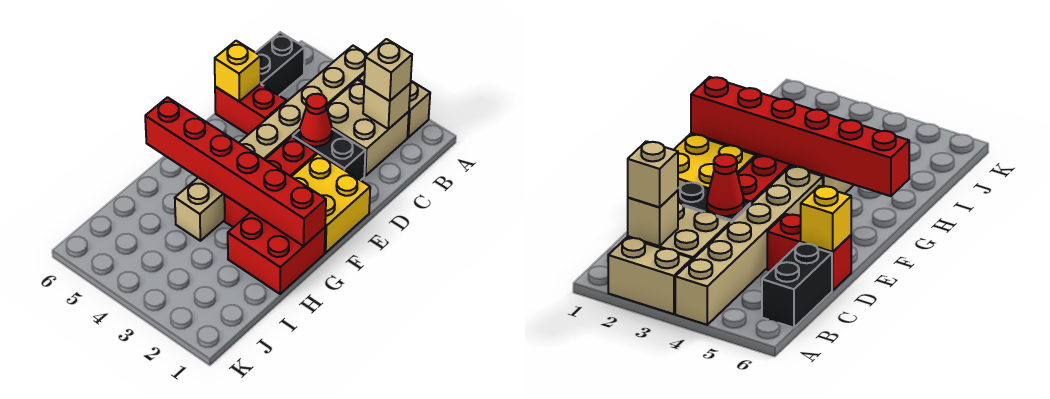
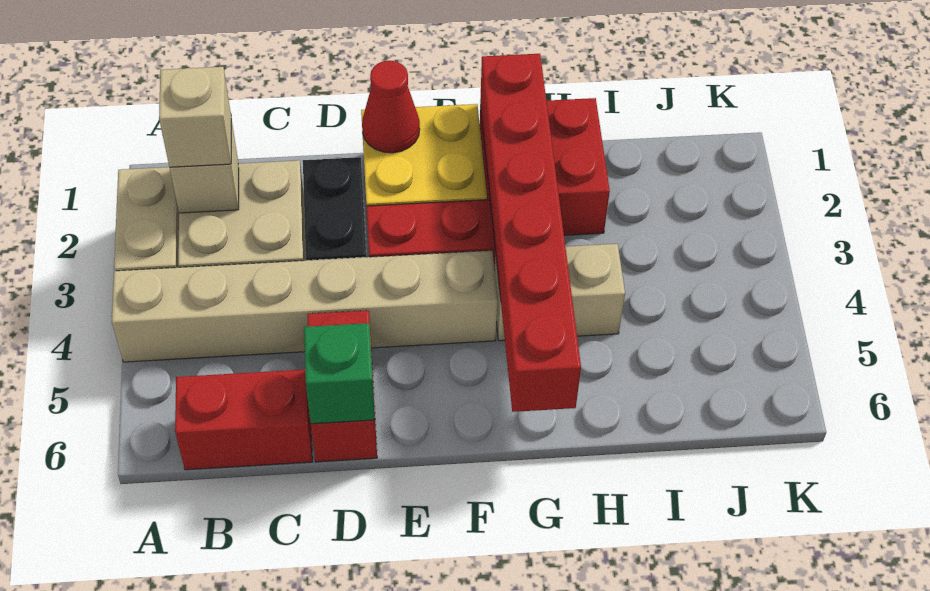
black brick B6:C6 level 1 -> red brick B6:C6 level 1
red cone D3 level 2 -> red cone E1 level 2
yellow brick D6 level 2 -> green brick D6 level 2

